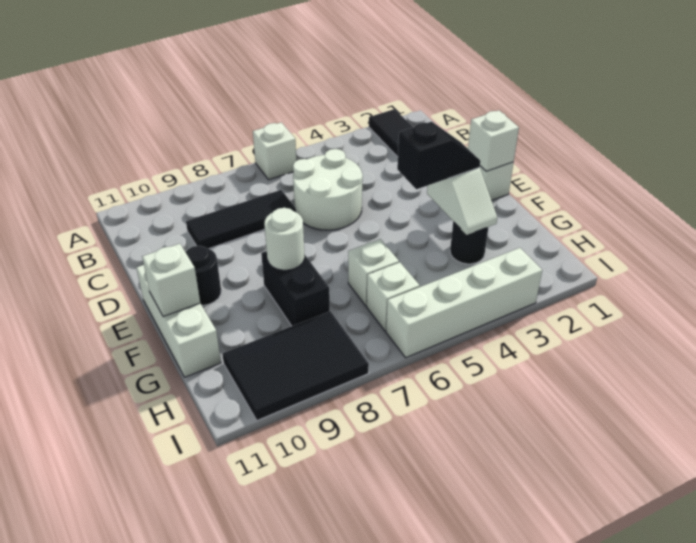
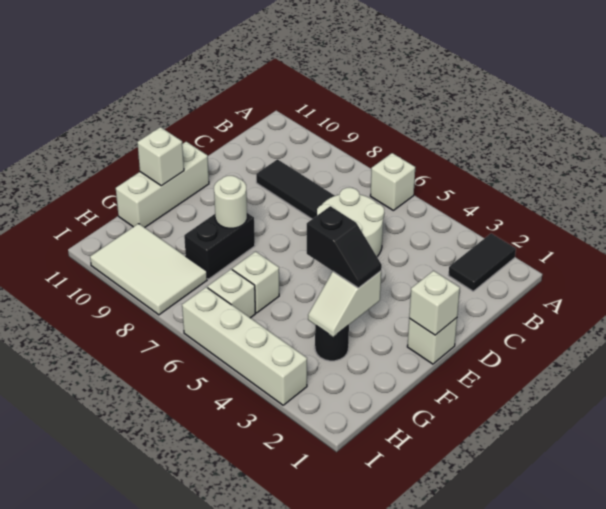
black round brick E10 level 1 -> none
black tile H8:I10 level 1 -> white tile H8:I10 level 1

